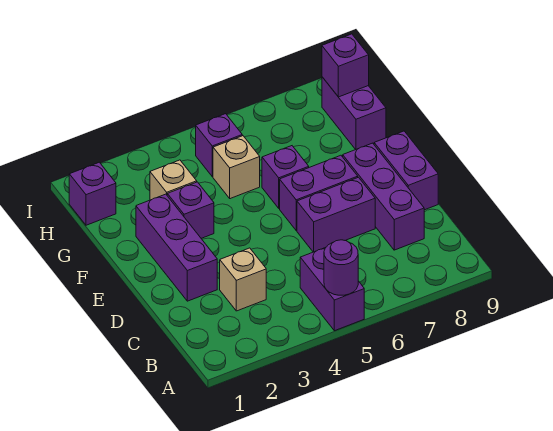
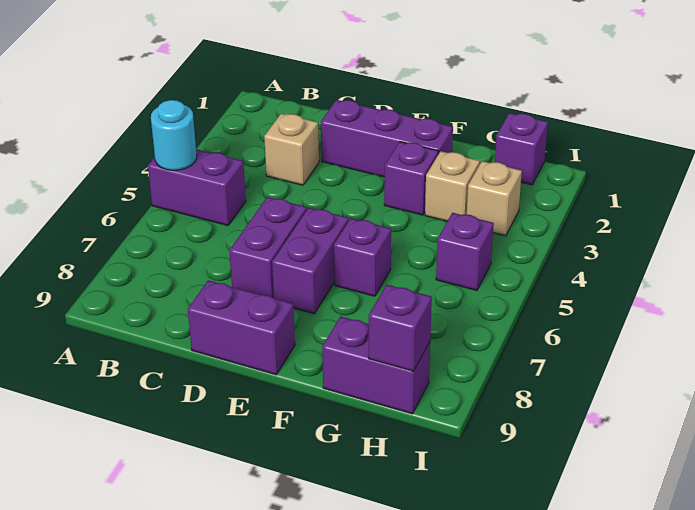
purple round brick A5 level 2 -> cyan round brick A5 level 2
purple brick C8:E8 level 1 -> none
tan brick G5 level 1 -> tan brick H3 level 1

